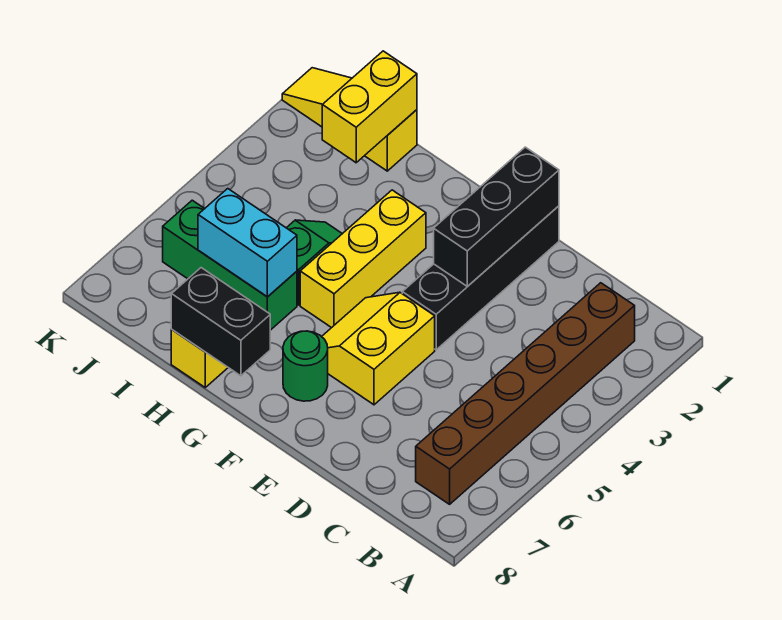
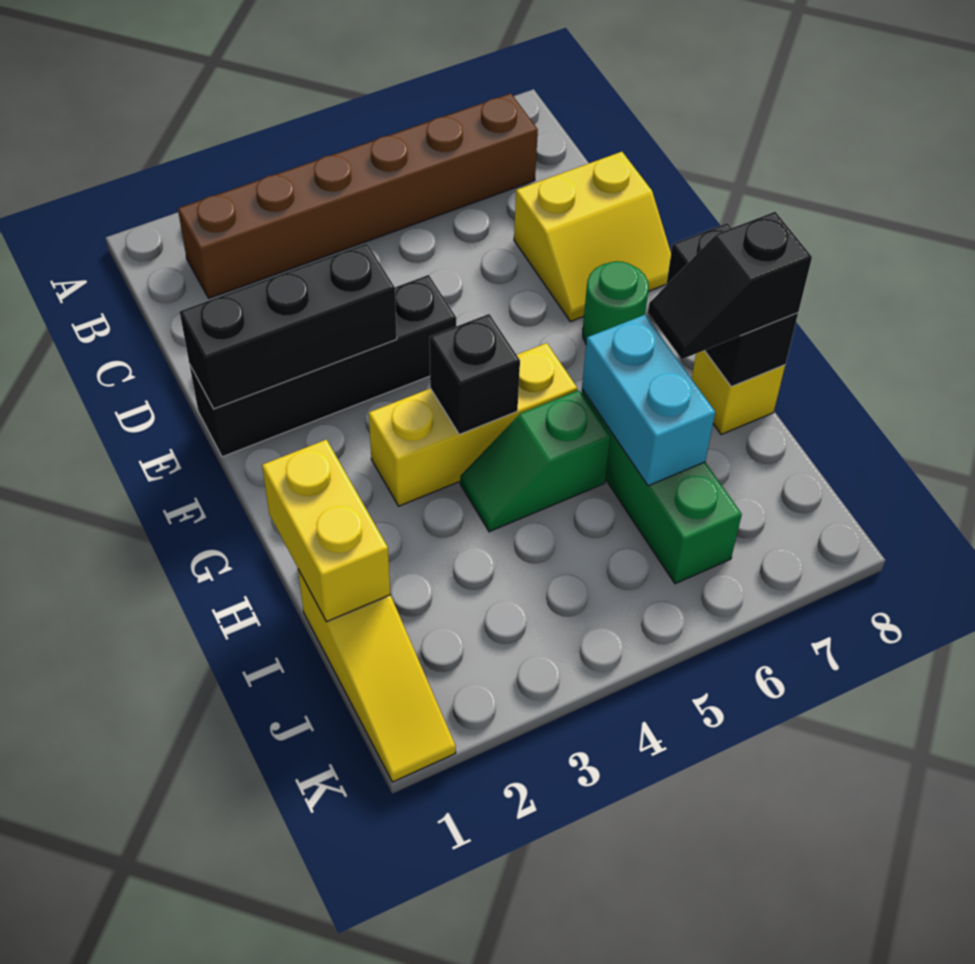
yellow slope E5:F6 level 1 top E -> yellow slope D7:E8 level 1 top D
none -> black brick G4 level 2
none -> black slope H7:H8 level 3 top 8
yellow brick I1:I2 level 2 -> yellow brick H1:I1 level 2

